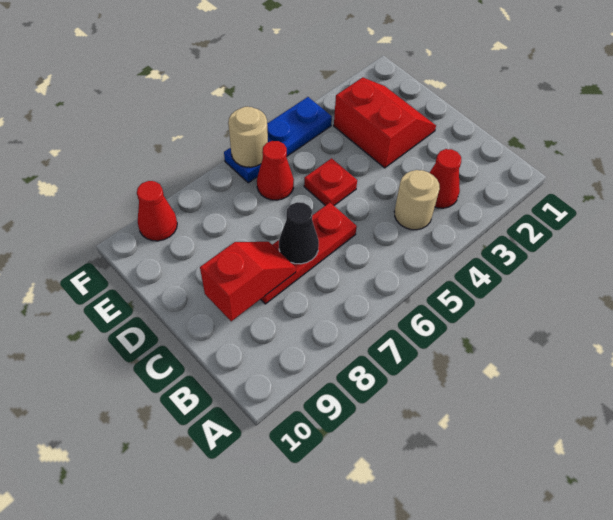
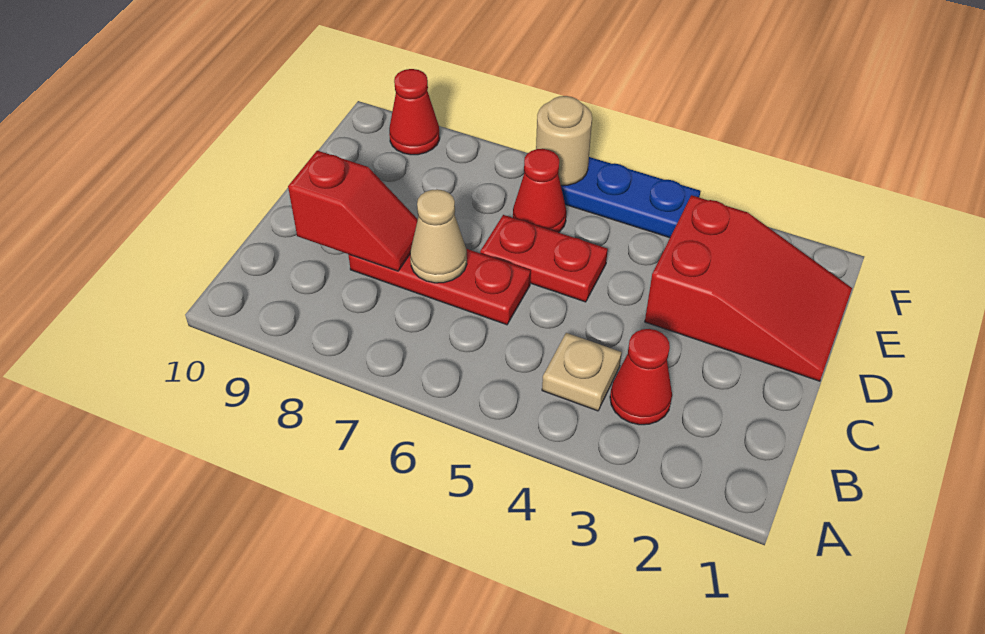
tan round brick B4 level 1 -> tan plate B4 level 1
black cone C7 level 2 -> tan cone C7 level 2
red slope D2:E3 level 1 top 3 -> red slope D1:E3 level 1 top 3
red plate D5 level 1 -> red plate D5:D6 level 1

